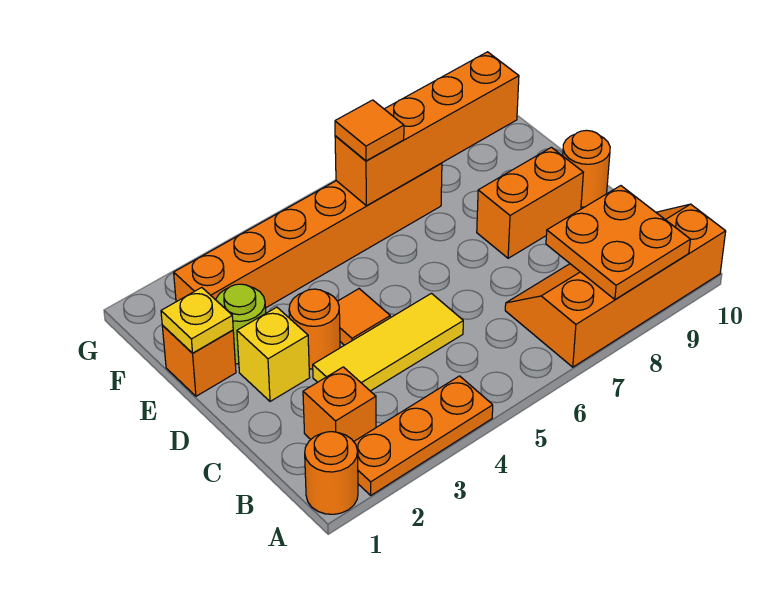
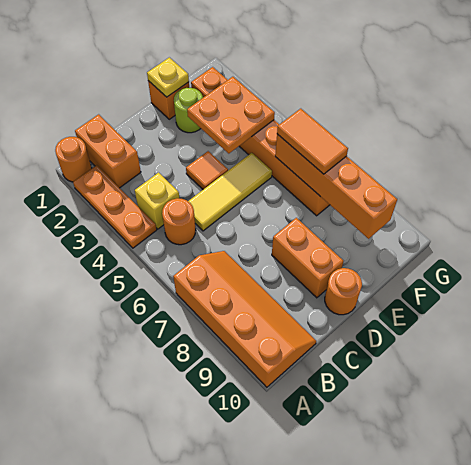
orange plate A8:B9 level 2 -> orange plate E3:F4 level 2
orange brick B2 level 1 -> orange brick B1:B2 level 1
yellow tile C3:C5 level 1 -> yellow tile C5:E5 level 1
yellow brick D2 level 1 -> yellow brick B4 level 1
orange round brick D3 level 1 -> orange round brick B5 level 1
orange tile F6 level 3 -> orange tile F6:F7 level 3

